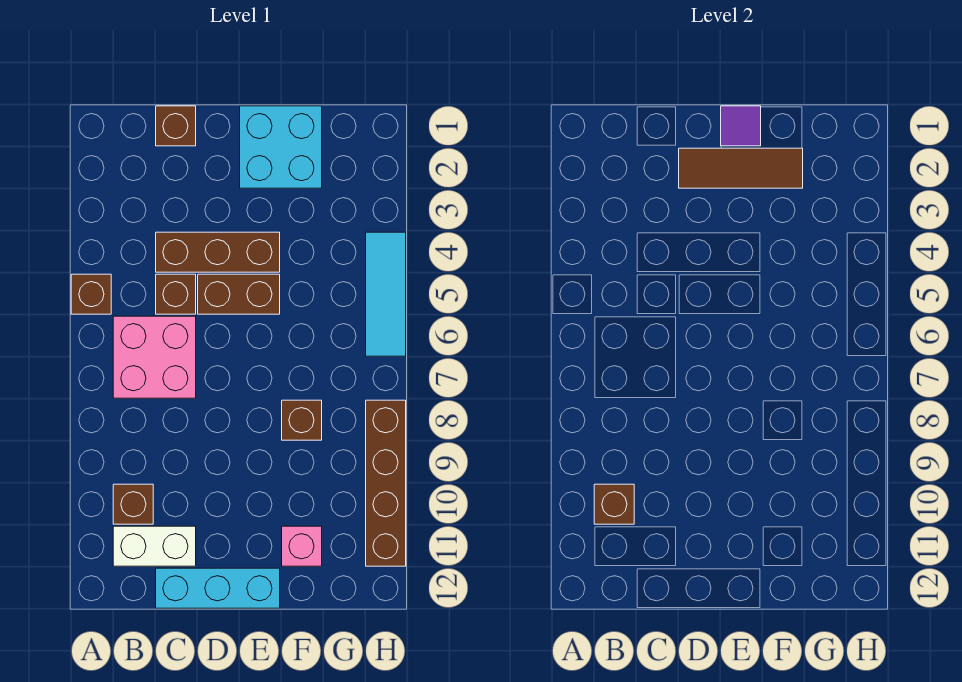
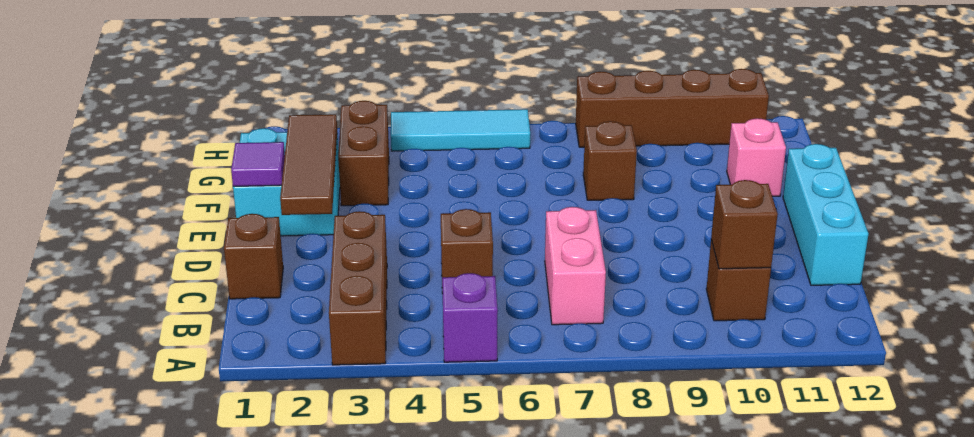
brown brick A5 level 1 -> purple brick A5 level 1
pink brick B6:C7 level 1 -> pink brick B7:C7 level 1
white brick B11:C11 level 1 -> none
brown brick C4:E4 level 1 -> brown brick A3:C3 level 1
brown brick D5:E5 level 1 -> brown brick F3:G3 level 1

